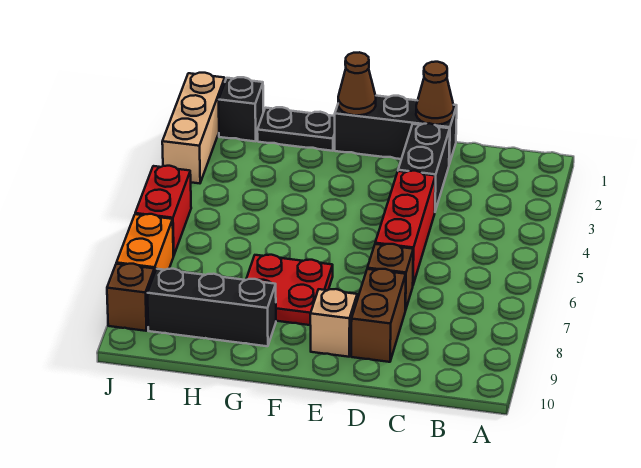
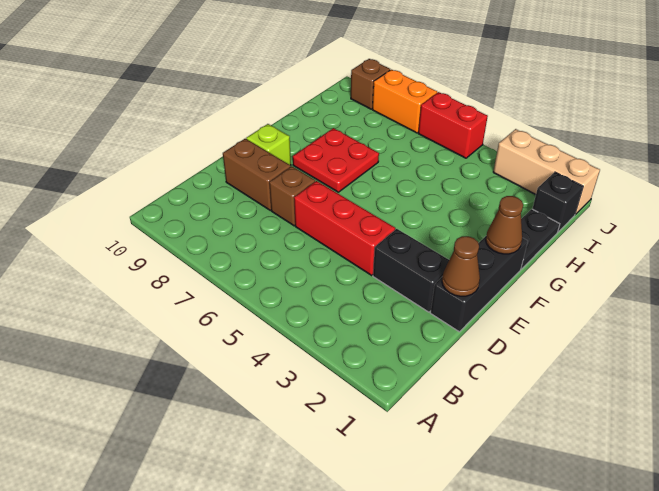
tan brick E9 level 1 -> lime brick E9 level 1
black brick G9:I9 level 1 -> none

